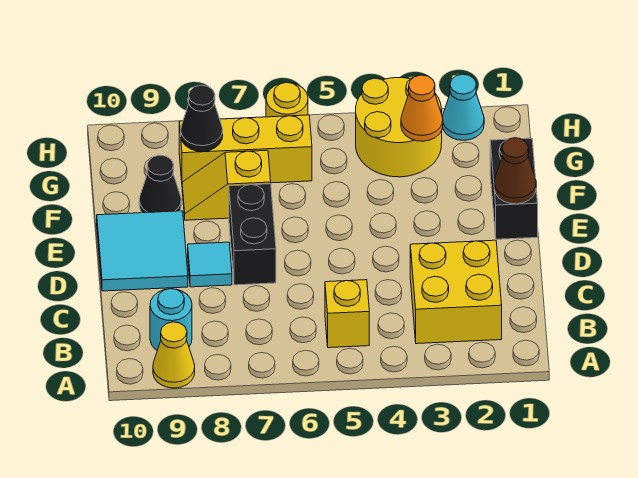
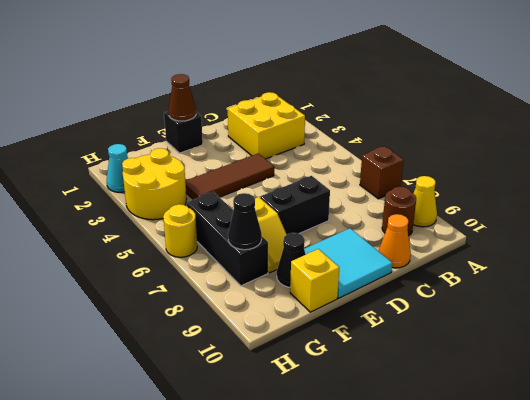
none -> brown brick A7 level 1
yellow brick B5 level 1 -> yellow brick F10 level 1
cyan round brick B9 level 1 -> brown round brick B9 level 1
none -> brown tile D4:F4 level 1
cyan tile D8 level 1 -> none
black brick E1:F1 level 1 -> black brick E1 level 1
orange cone G3 level 2 -> orange cone C10 level 1
yellow brick G6:G8 level 1 -> black brick G6:G8 level 1

